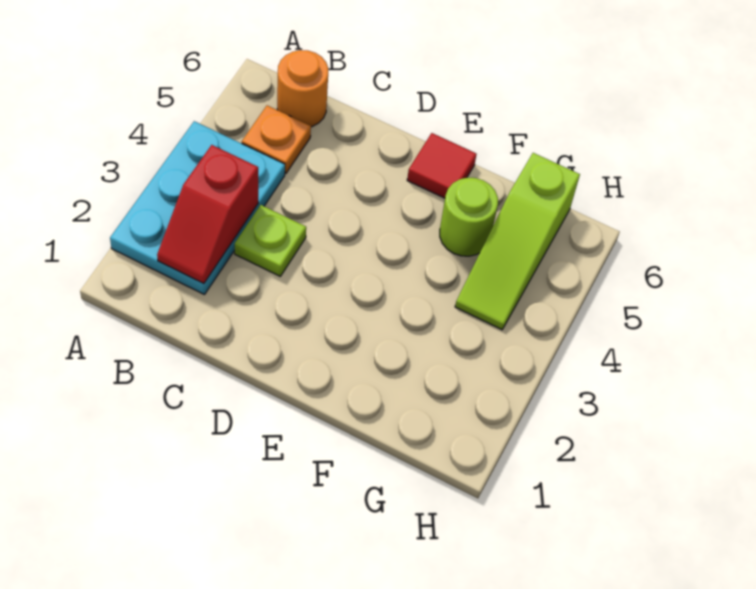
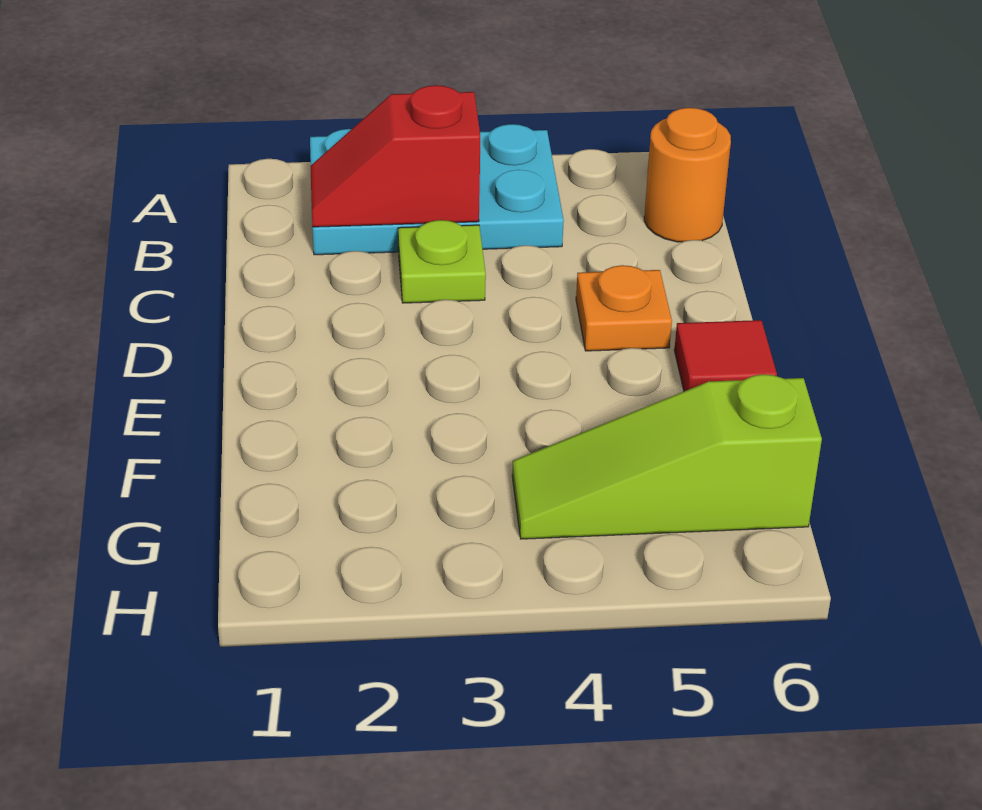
orange plate B5 level 1 -> orange plate D5 level 1
lime round brick F5 level 1 -> none

